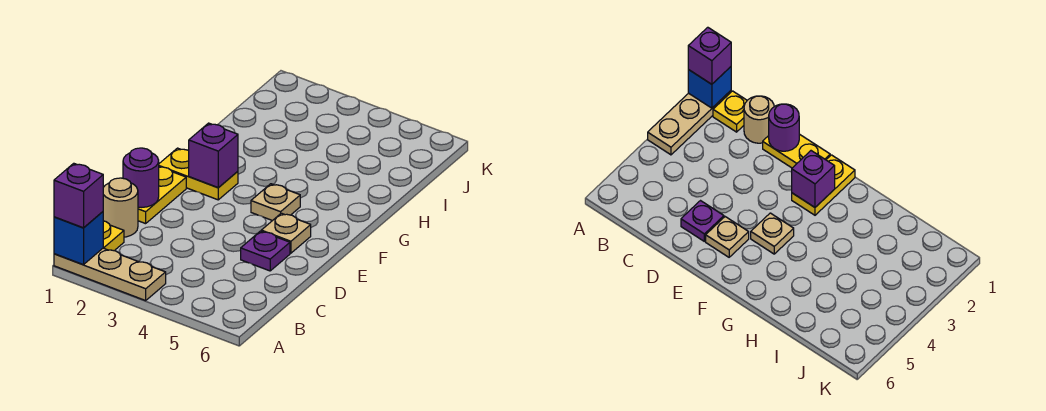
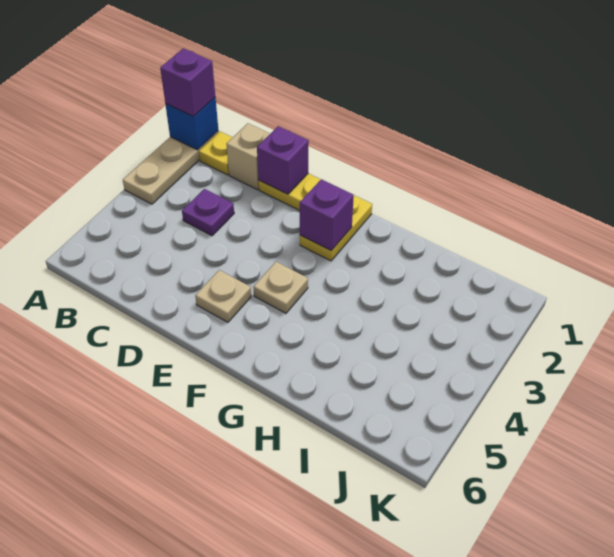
tan round brick C1 level 1 -> tan brick C1 level 1
purple round brick D1 level 2 -> purple brick D1 level 2
purple plate D5 level 1 -> purple plate C3 level 1

